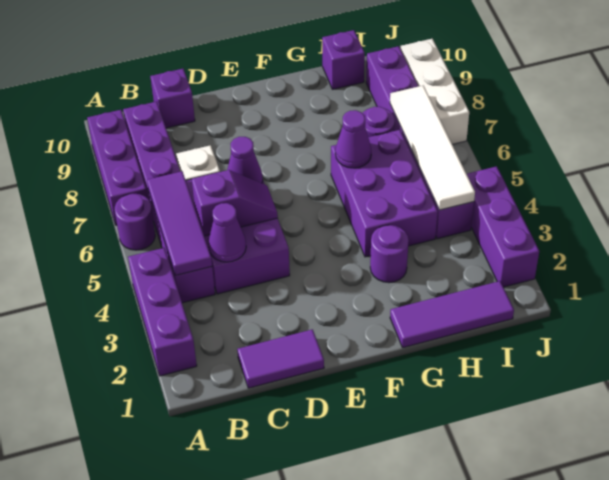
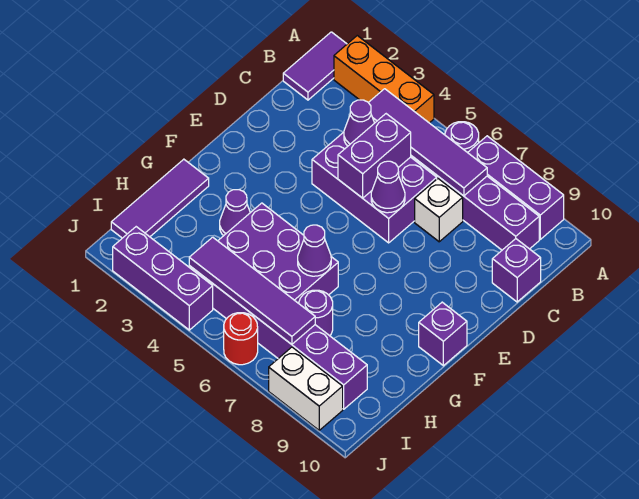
purple brick A2:A4 level 1 -> orange brick A2:A4 level 1
purple tile B4:B6 level 2 -> purple tile B4:B7 level 2
purple tile C1:D1 level 1 -> purple tile A1:B1 level 1
purple slope C5:D5 level 2 top C -> purple brick C5:D5 level 2
purple round brick G3 level 1 -> purple cone G3 level 1
purple brick H10 level 1 -> purple brick F10 level 1
white tile I4:I7 level 2 -> purple tile I4:I7 level 2
none -> red round brick J6 level 1
white brick J7:J9 level 1 -> white brick J8:J9 level 1

